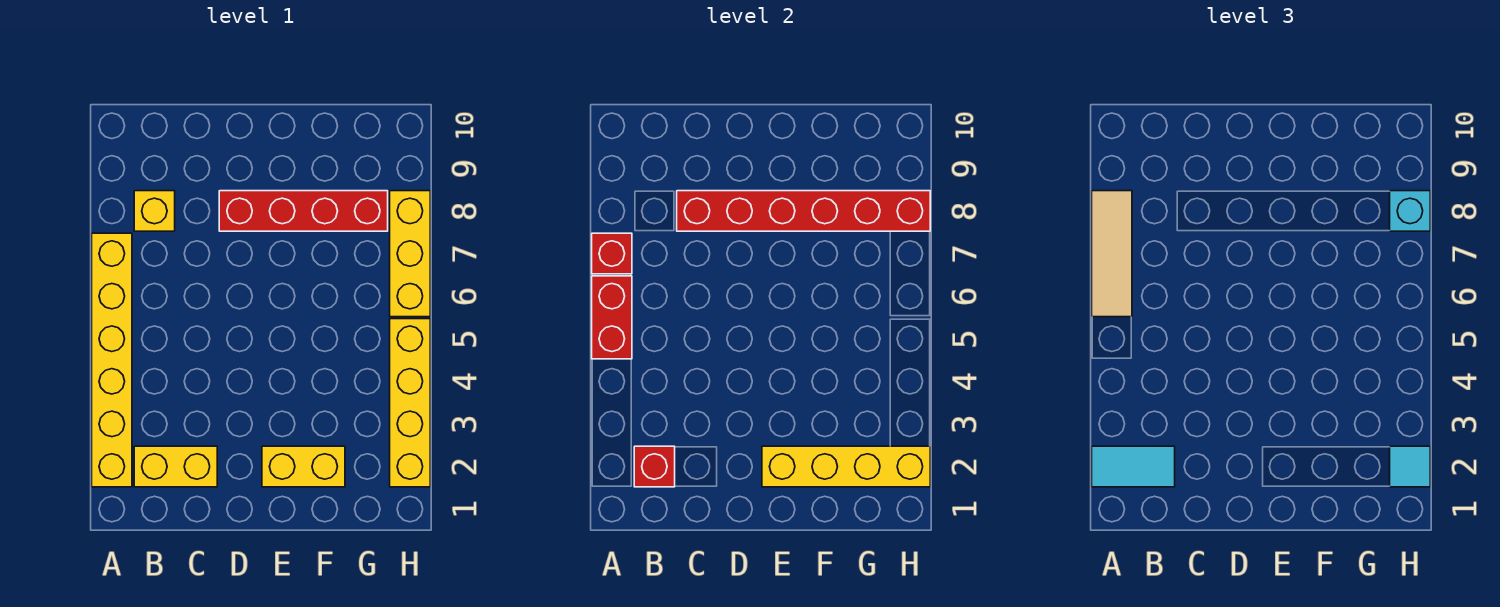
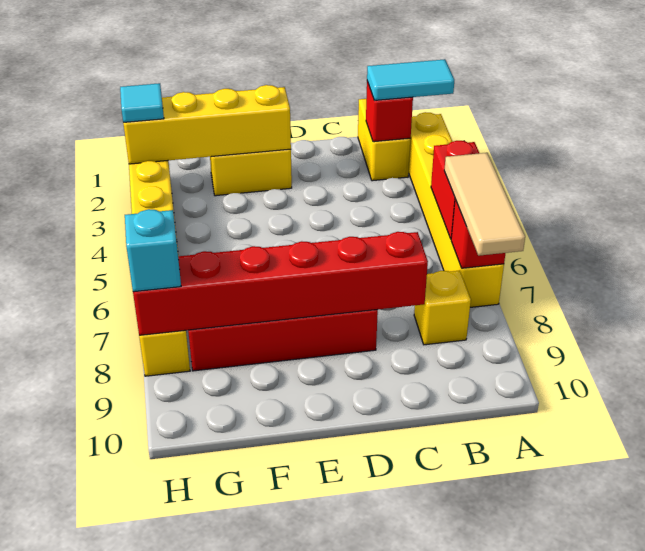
yellow brick B2:C2 level 1 -> yellow brick B1:B2 level 1

